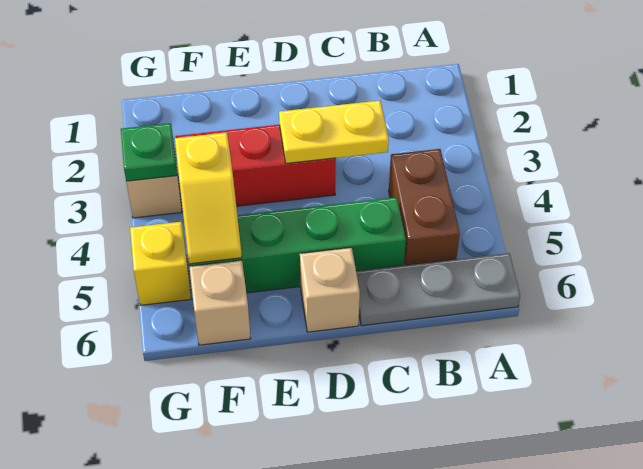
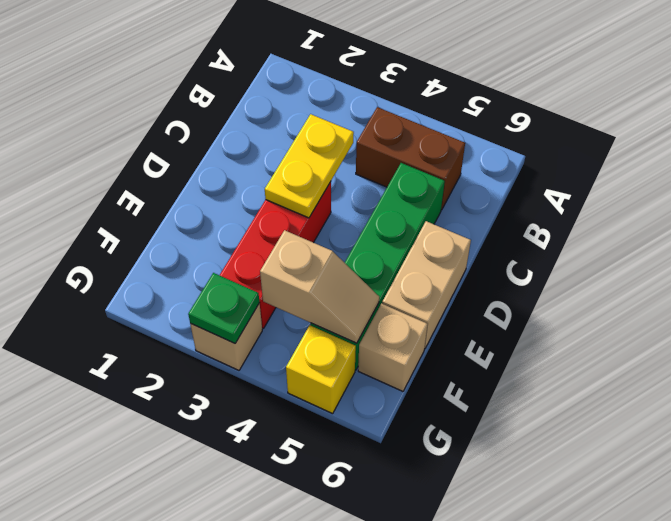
grey plate A6:C6 level 1 -> none
tan brick D6 level 1 -> tan brick D6:E6 level 1
yellow slope F4:F5 level 2 top 4 -> tan slope F4:F5 level 2 top 4

